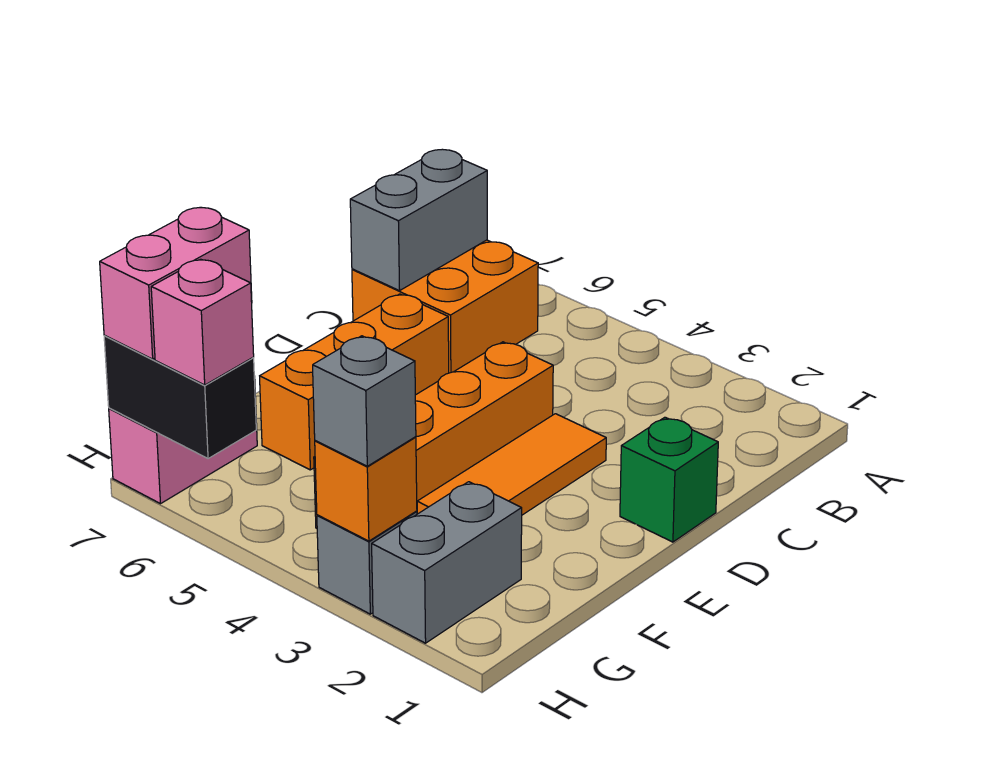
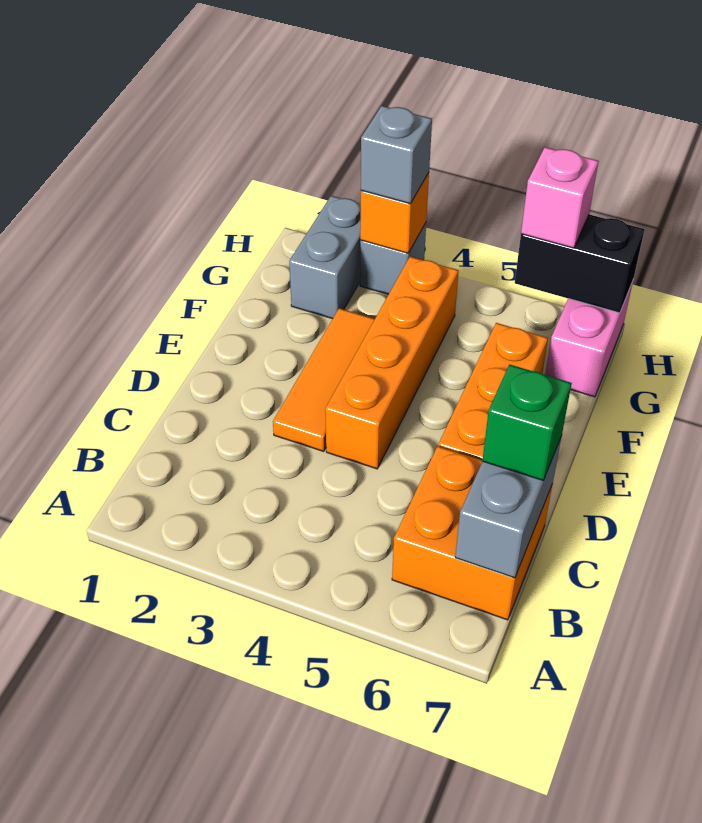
green brick D1 level 1 -> green brick C7 level 3
pink brick G7:H7 level 3 -> none

